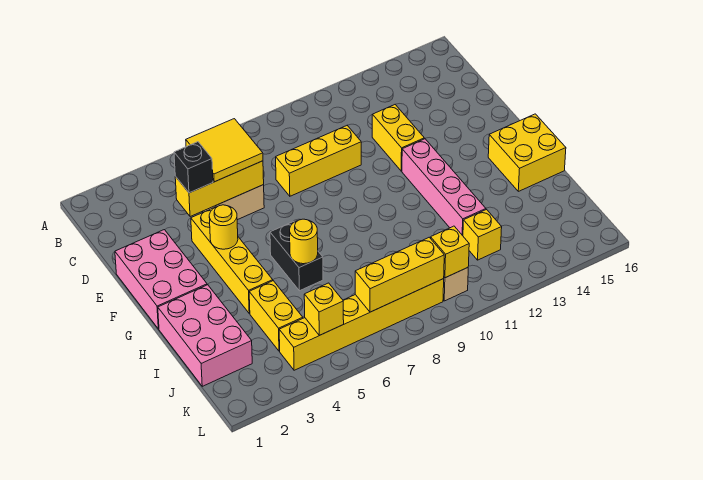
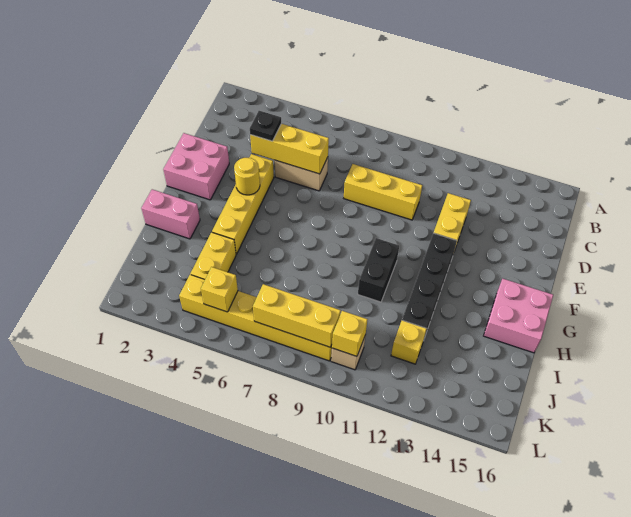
yellow tile C5:D6 level 3 -> none
black brick D4 level 3 -> black plate D4 level 3
pink brick E1:G2 level 1 -> pink brick E1:F2 level 1
pink brick F12:I12 level 1 -> black brick F12:I12 level 1
black brick G6:H6 level 1 -> black brick G10:H10 level 1
yellow brick G15:H16 level 1 -> pink brick G15:H16 level 1
pink brick H1:J2 level 1 -> pink brick H1:H2 level 1
yellow round brick H6 level 2 -> none

